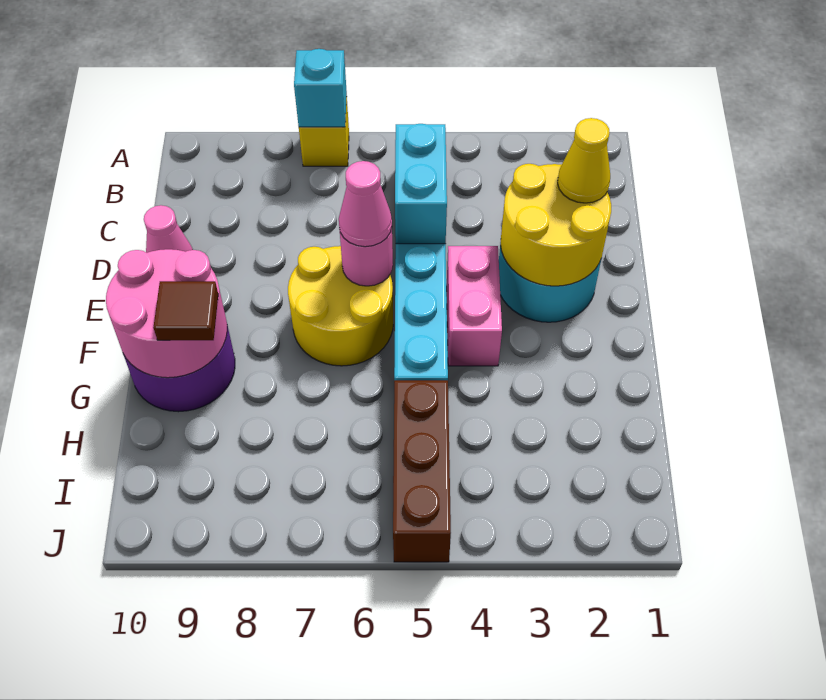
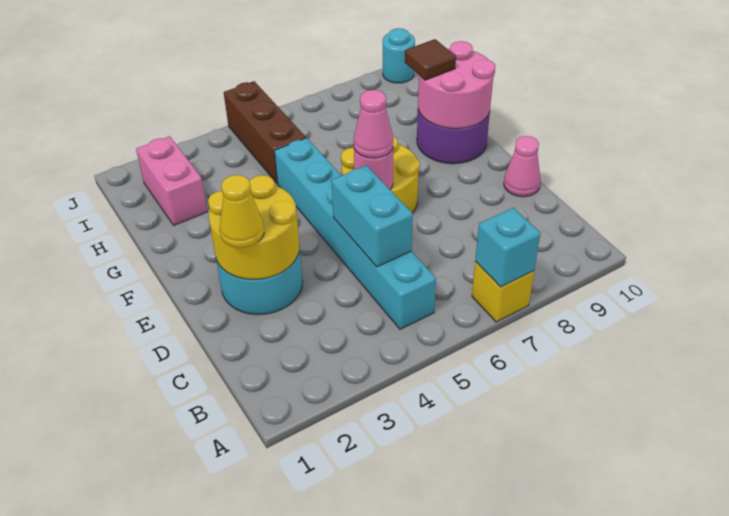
pink brick E4:F4 level 1 -> pink brick H2:I2 level 1
none -> cyan round brick J10 level 1

